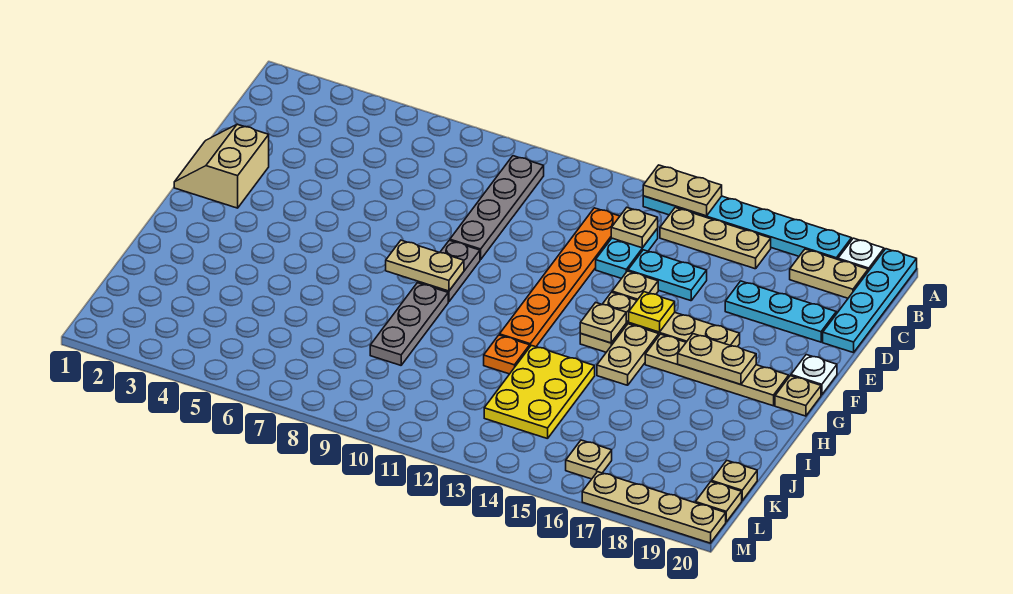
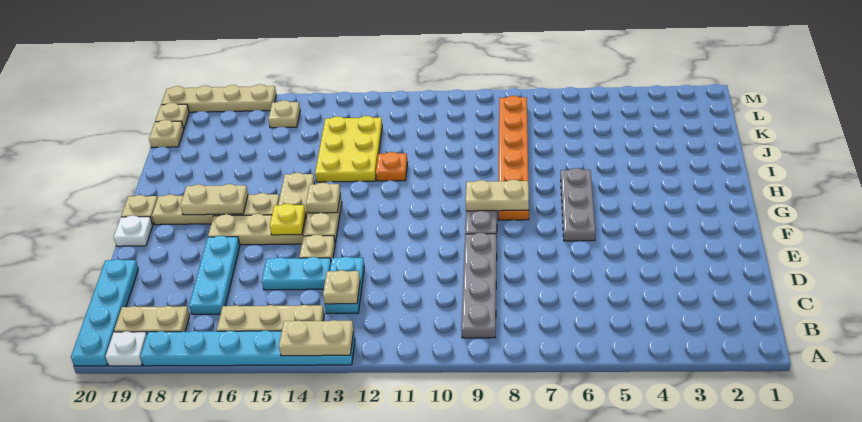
orange plate C12:H12 level 1 -> orange plate G8:L8 level 1
cyan plate D17:D19 level 1 -> cyan plate C17:E17 level 1
tan slope E1:F2 level 1 top 2 -> none
grey plate H9:J9 level 1 -> grey plate F6:H6 level 1

